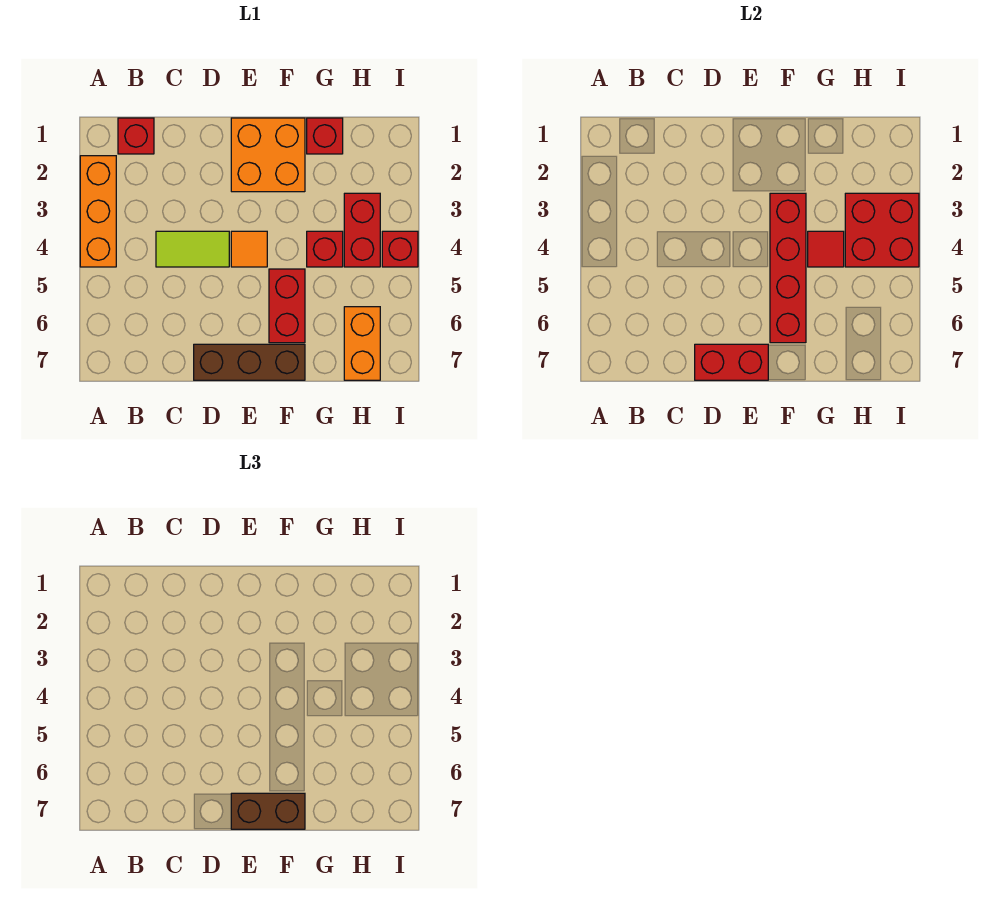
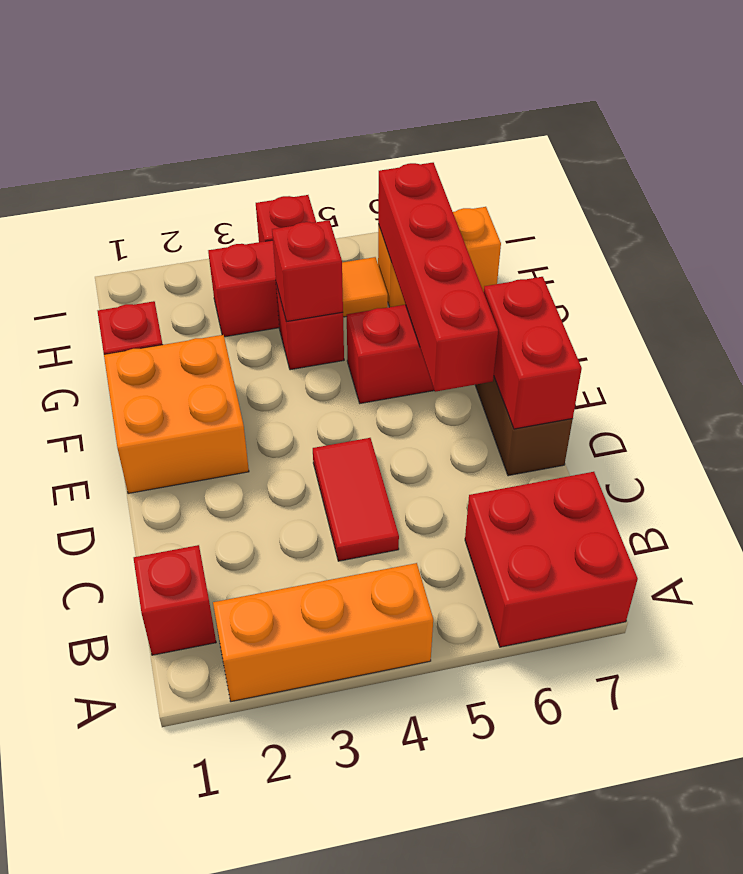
lime tile C4:D4 level 1 -> red tile C4:D4 level 1
orange tile E4 level 1 -> orange tile H5 level 1
brown brick E7:F7 level 3 -> none
red brick F3:F6 level 2 -> red brick E6:H6 level 2
red tile G4 level 2 -> red brick G4 level 2
red brick H3:I4 level 2 -> red brick A6:B7 level 1

